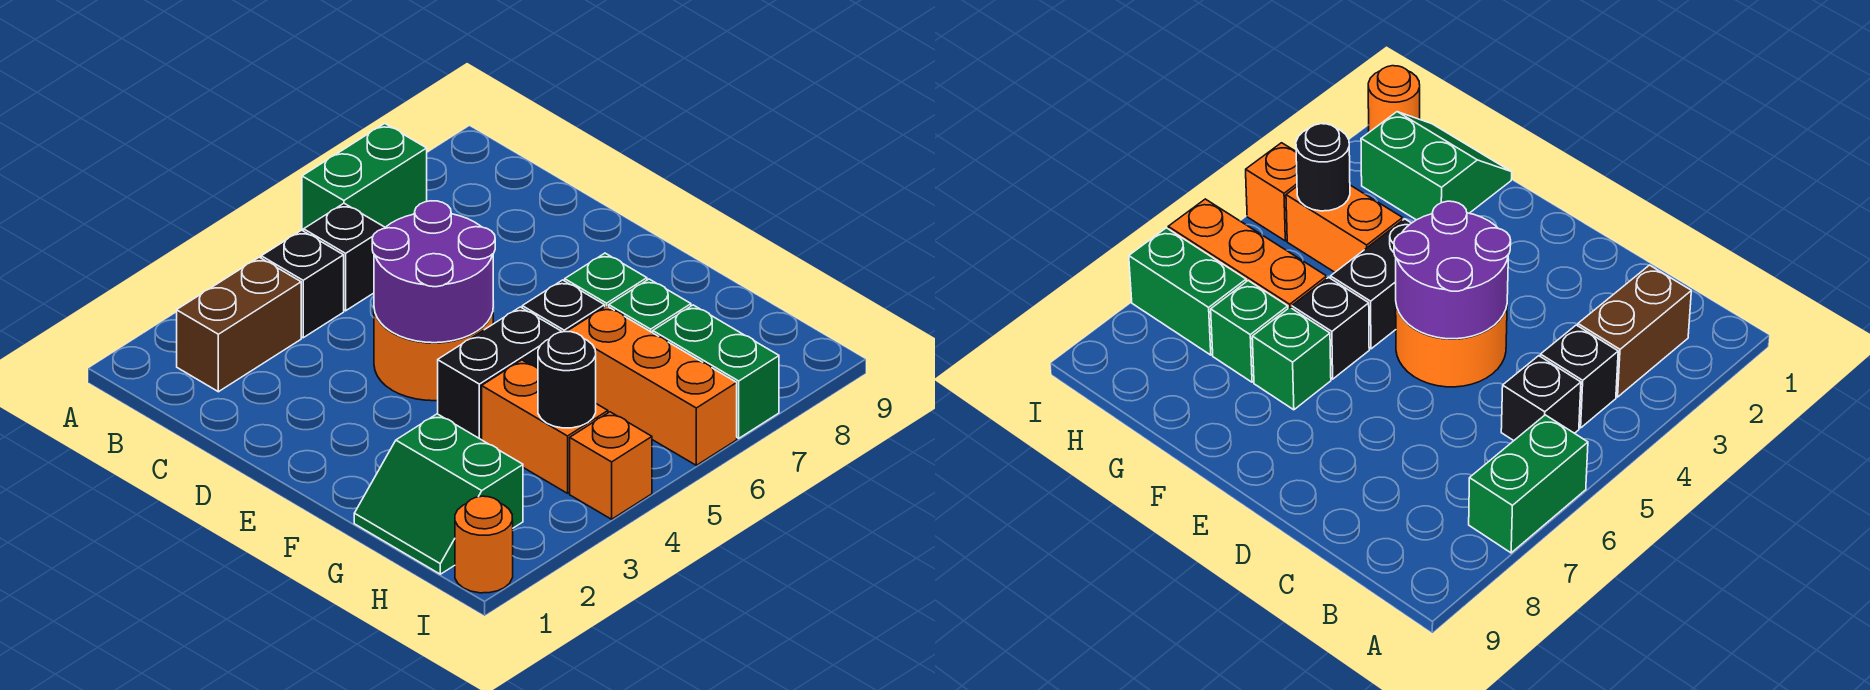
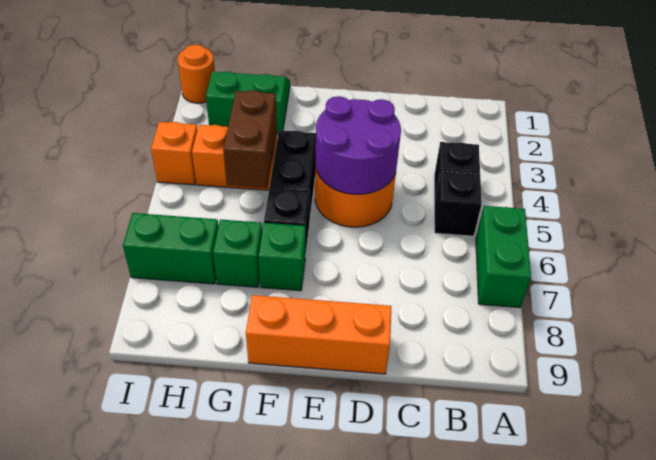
brown brick B2:B3 level 1 -> brown brick G4:G5 level 2
orange brick G6:I6 level 1 -> orange brick D9:F9 level 1
black round brick H4 level 2 -> none

